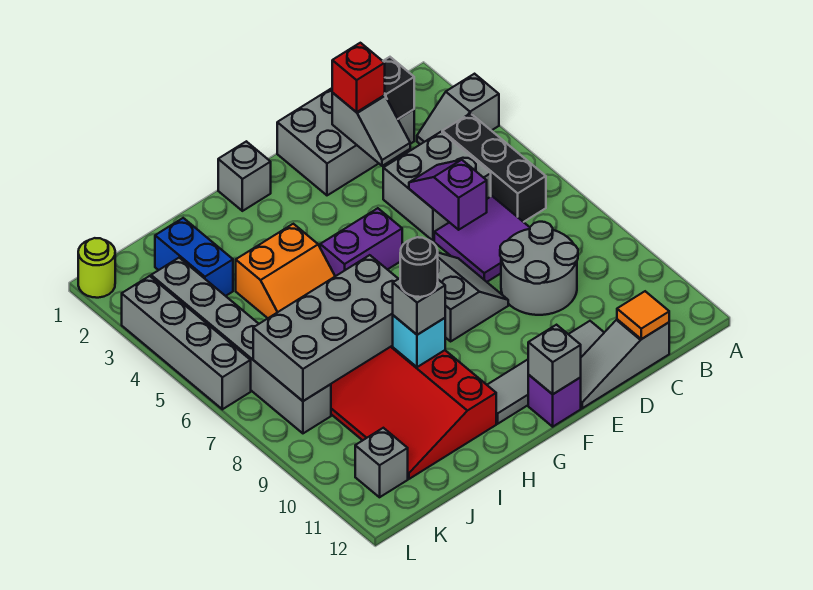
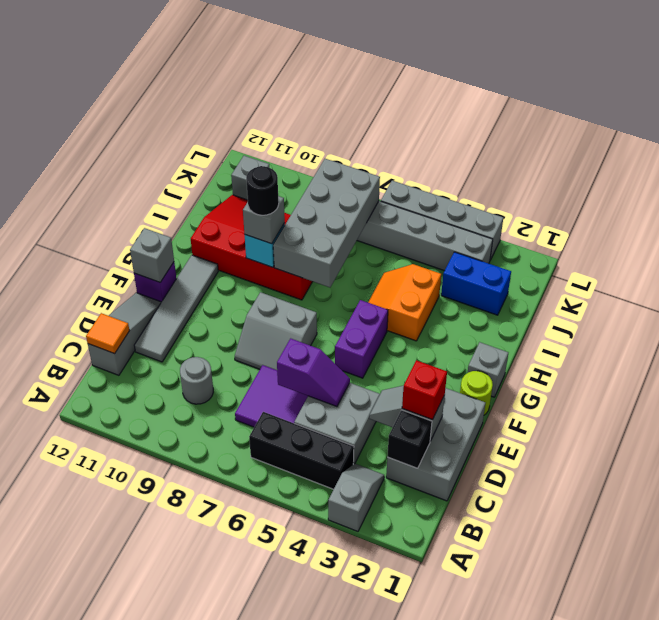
grey round brick C8:D9 level 1 -> grey round brick C9 level 1
lime round brick L1 level 1 -> lime round brick F1 level 1

